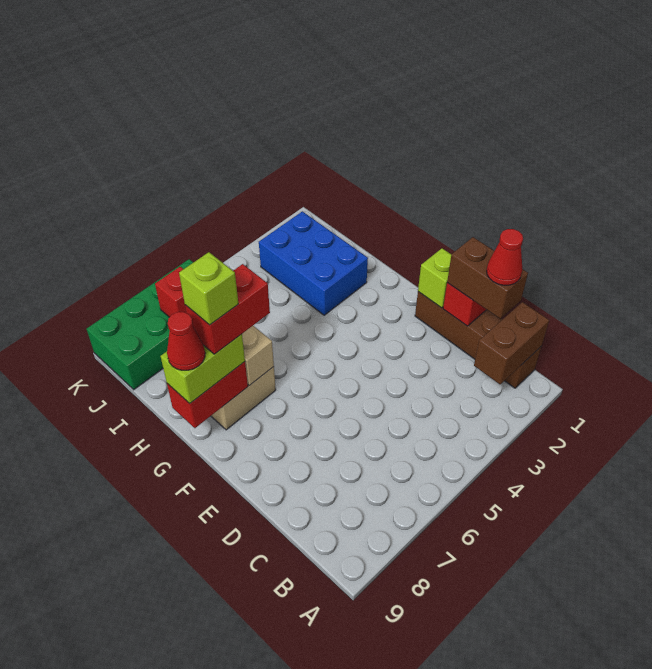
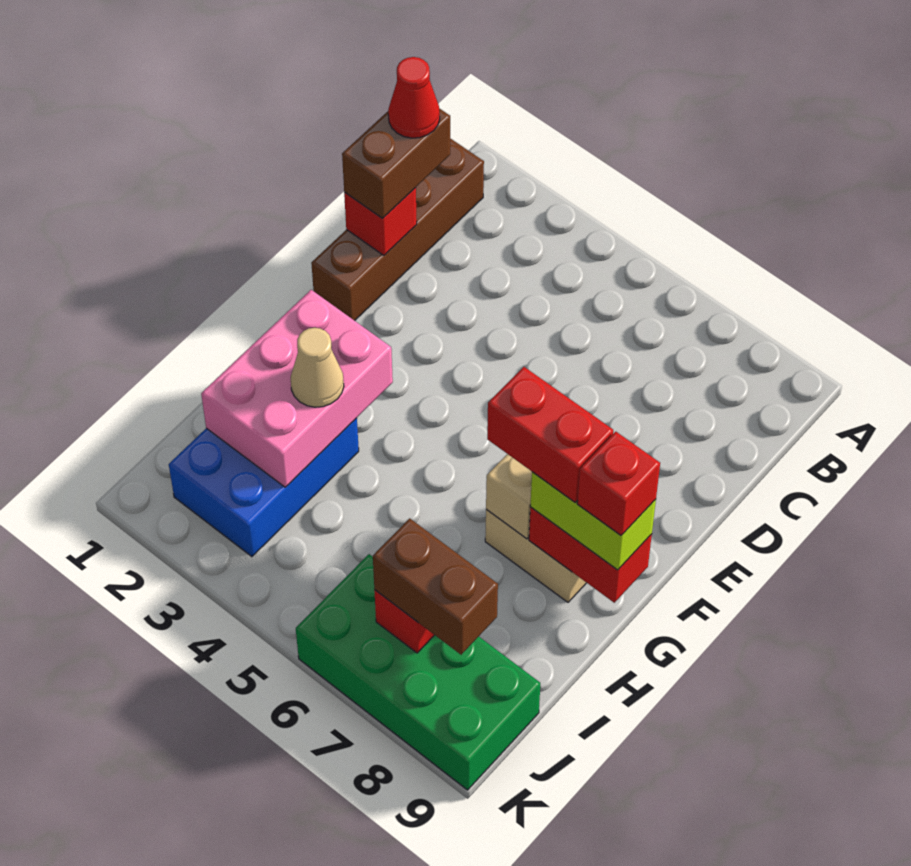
brown brick B1:B2 level 2 -> brown brick J7:J8 level 3
lime brick E1 level 2 -> none
none -> pink brick G2:I3 level 2
lime brick G8 level 5 -> none
red cone G9 level 4 -> red brick G9 level 4
none -> tan cone H3 level 3

